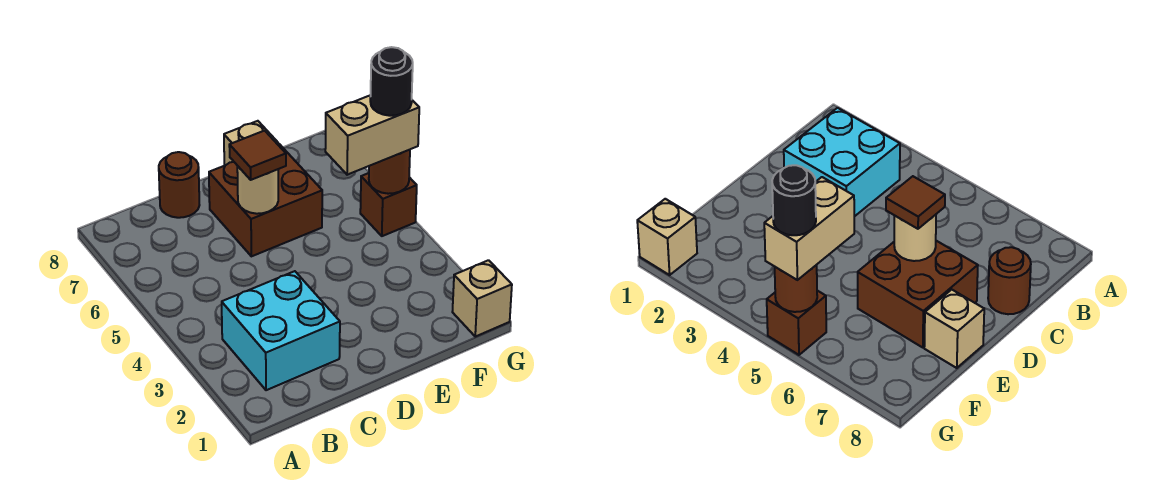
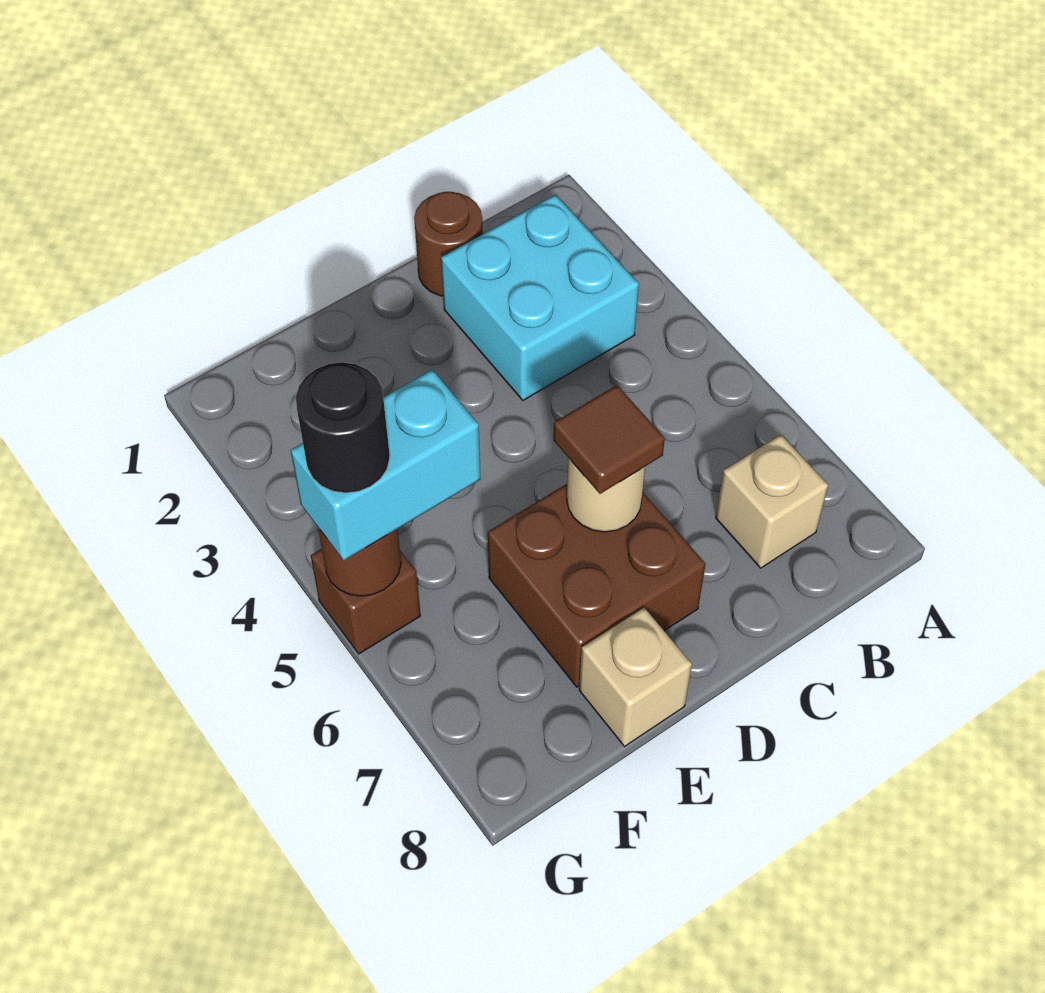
brown round brick C8 level 1 -> brown round brick C1 level 1
tan brick F5:G5 level 3 -> cyan brick F5:G5 level 3
tan brick G1 level 1 -> tan brick B7 level 1

